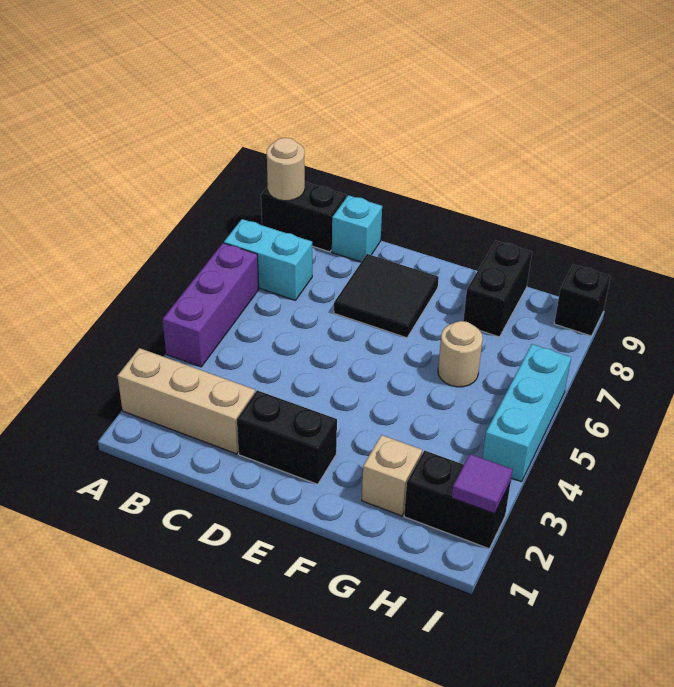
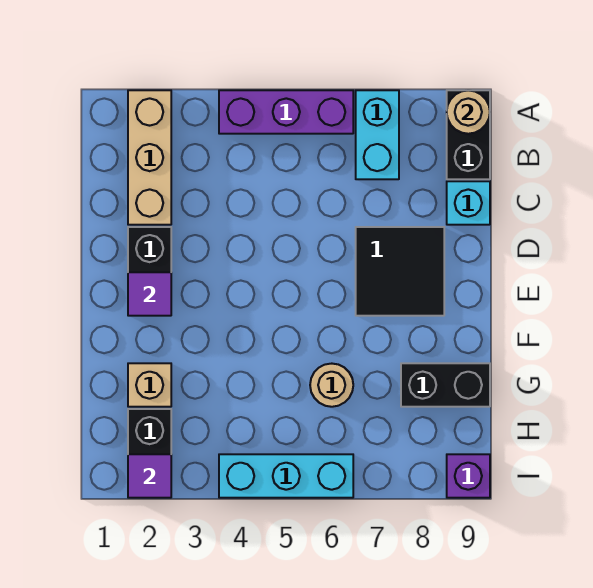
none -> purple tile E2 level 2
black brick I9 level 1 -> purple brick I9 level 1

